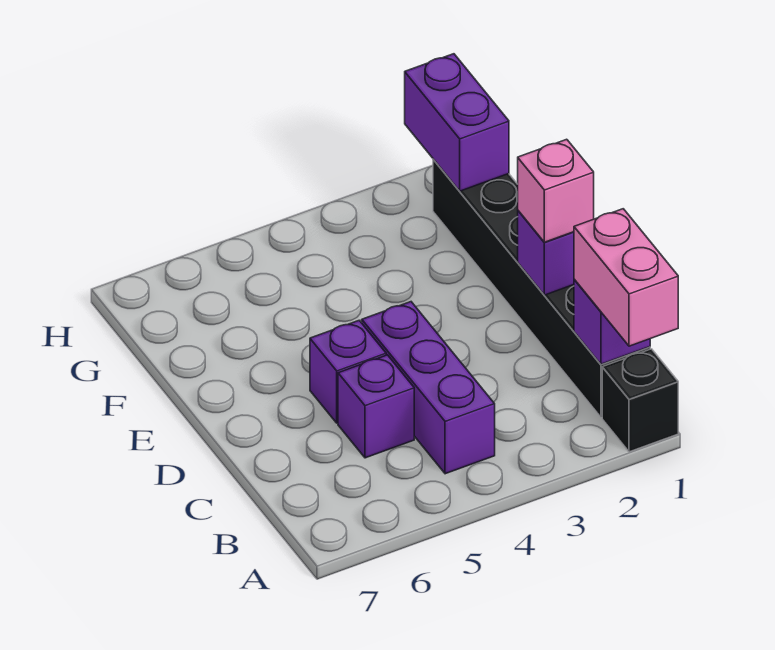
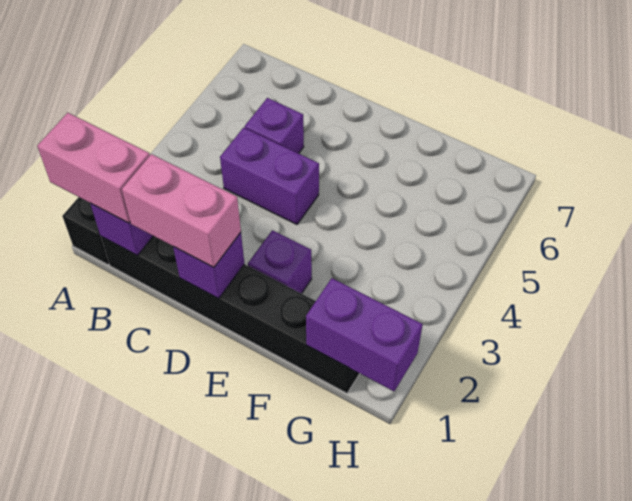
purple brick B4:D4 level 1 -> purple brick C4:D4 level 1
pink brick D1 level 3 -> pink brick C1:D1 level 3
purple brick D5 level 1 -> purple brick E2 level 1

